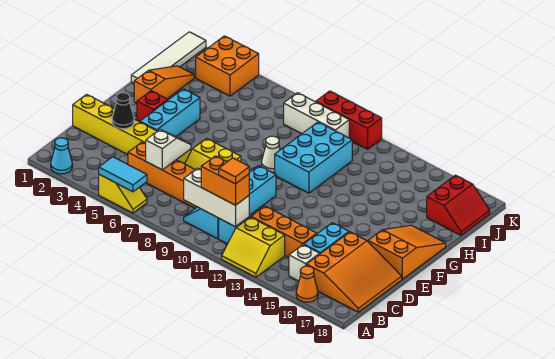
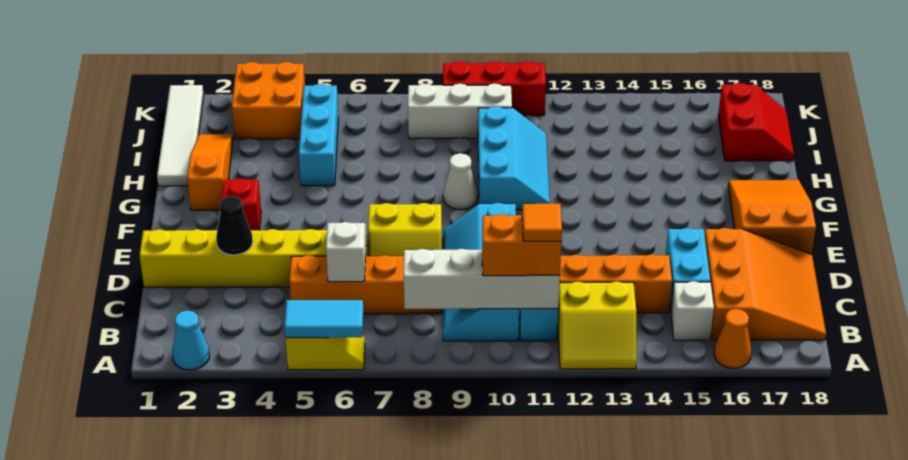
white brick B9:B11 level 2 -> white brick B8:B11 level 2
cyan brick E4:G4 level 1 -> cyan brick H5:J5 level 1
cyan brick G10:I11 level 1 -> cyan slope G10:I11 level 1 top 10

